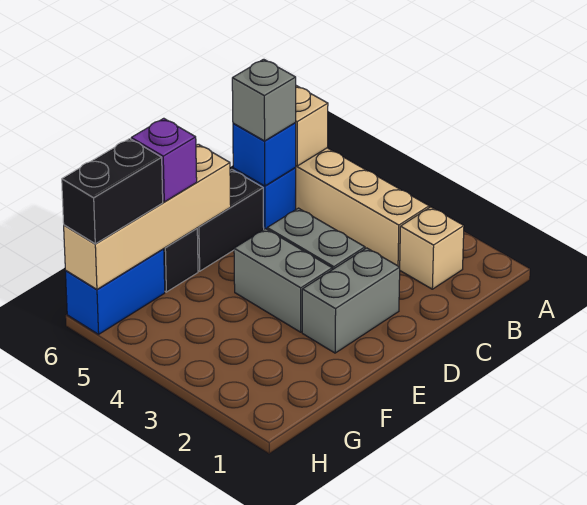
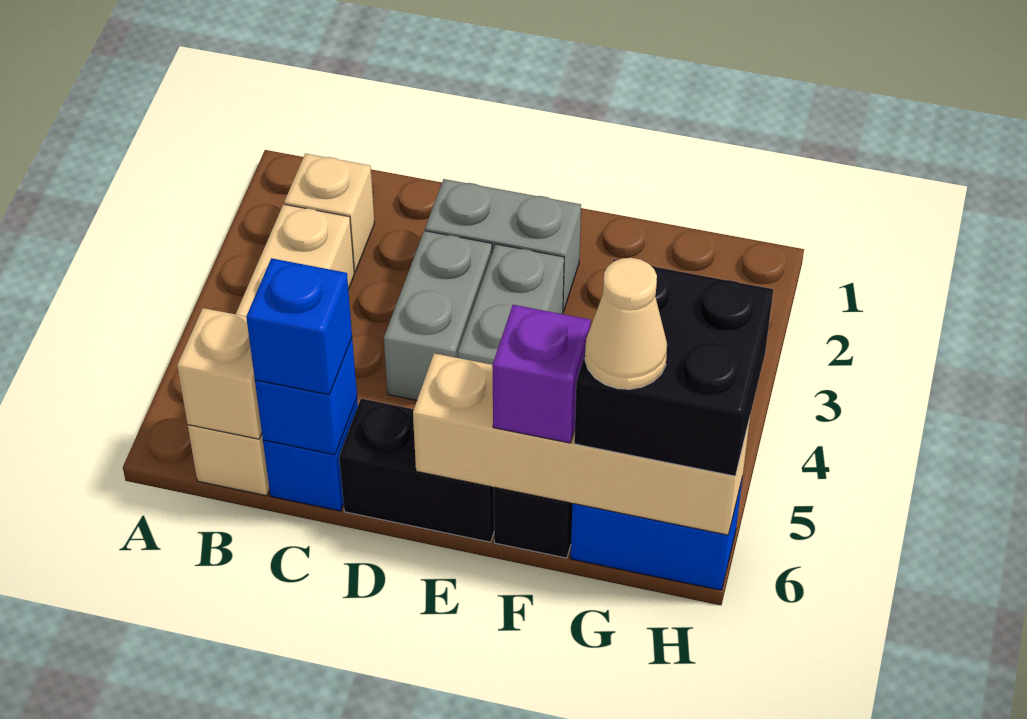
grey brick C6 level 3 -> blue brick C6 level 3
black brick G6:H6 level 3 -> black brick G5:H6 level 3
none -> tan cone G6 level 4

